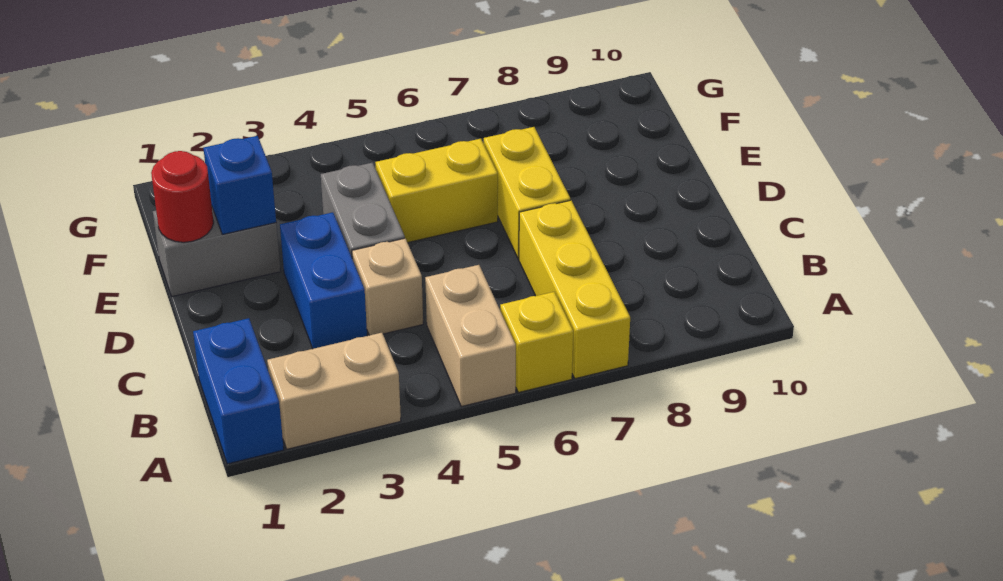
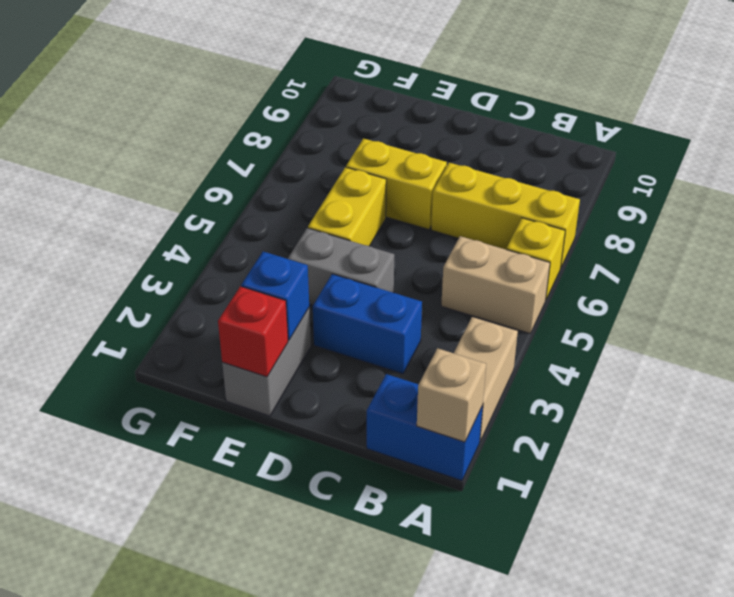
tan brick C4 level 1 -> tan brick A1 level 2
red round brick E1 level 2 -> red brick E1 level 2

